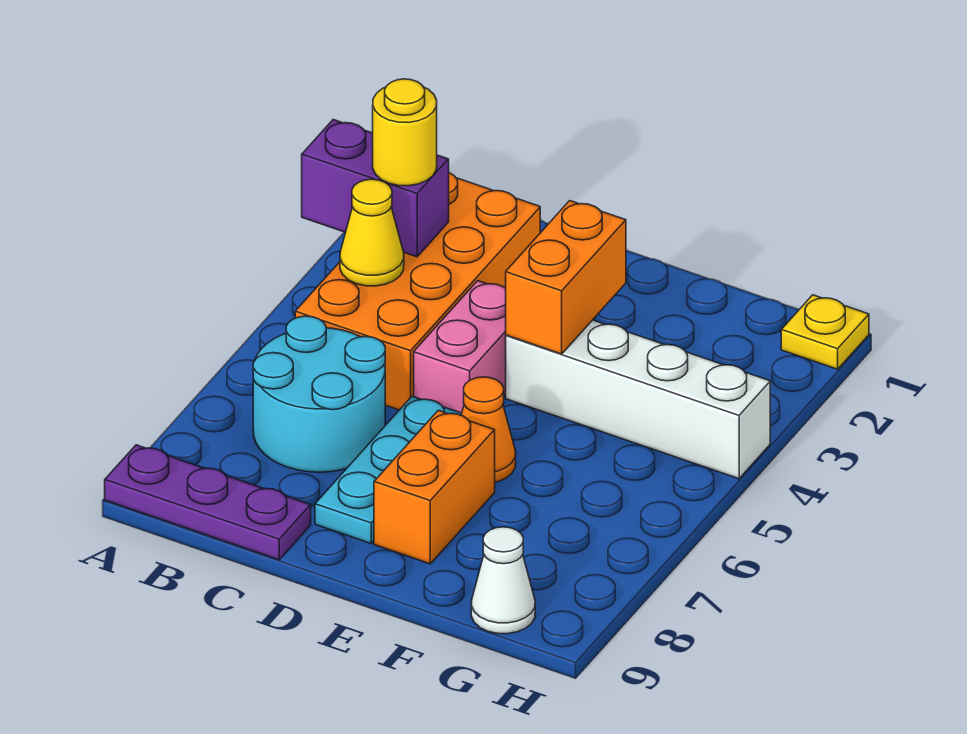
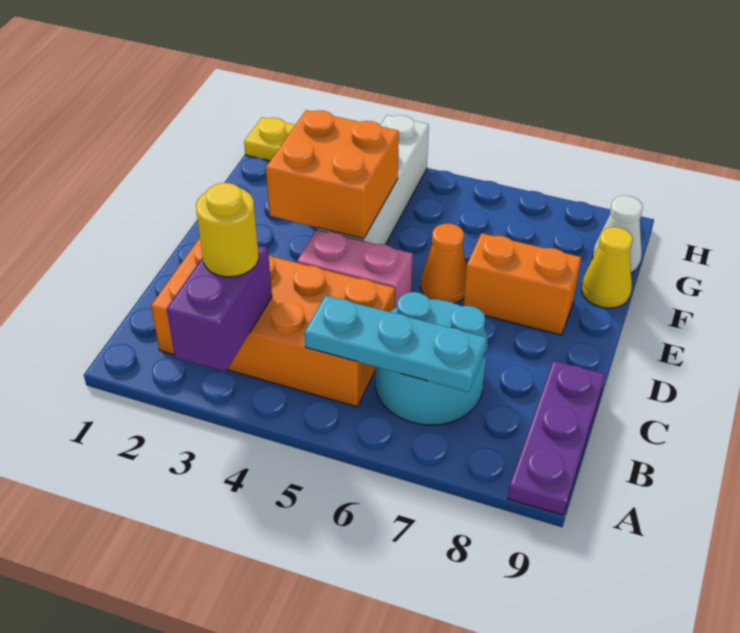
yellow cone B4 level 2 -> yellow cone F9 level 1
cyan plate D6:D8 level 1 -> cyan plate B5:B7 level 2
orange brick E3:E4 level 2 -> orange brick E3:F4 level 2

